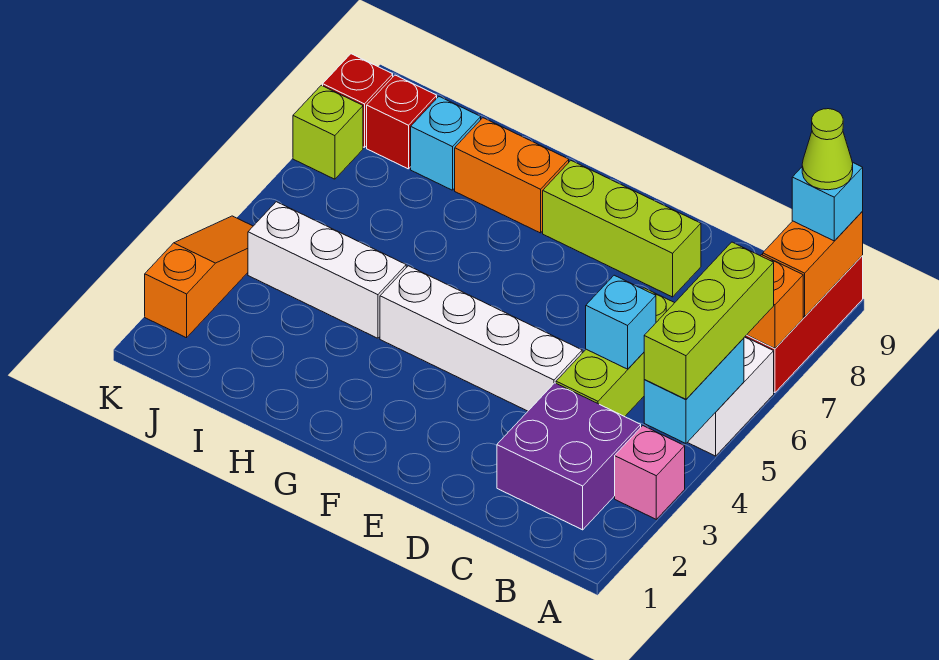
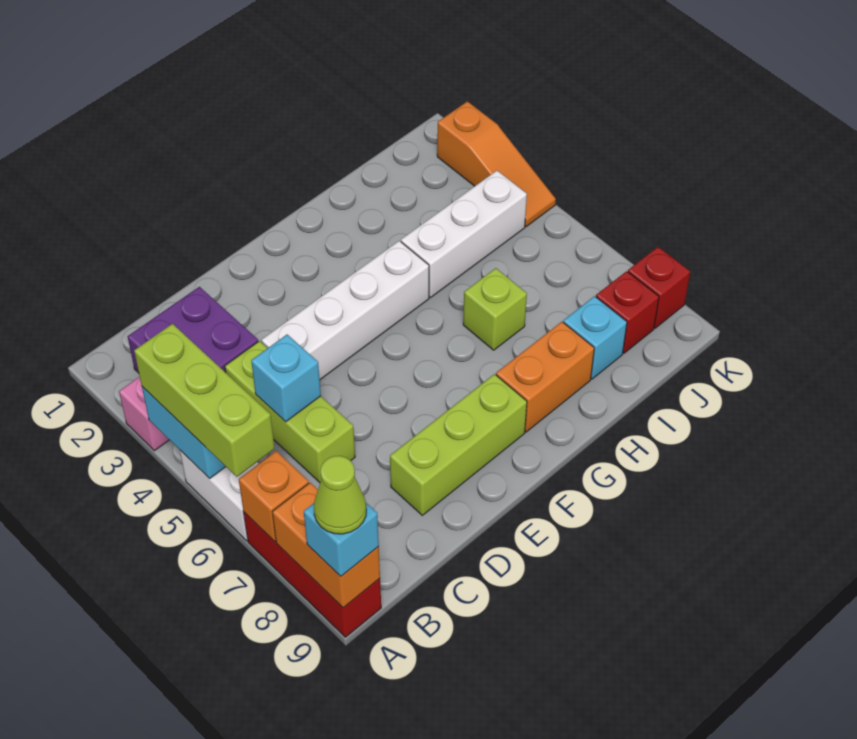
lime brick K7 level 1 -> lime brick H6 level 1

